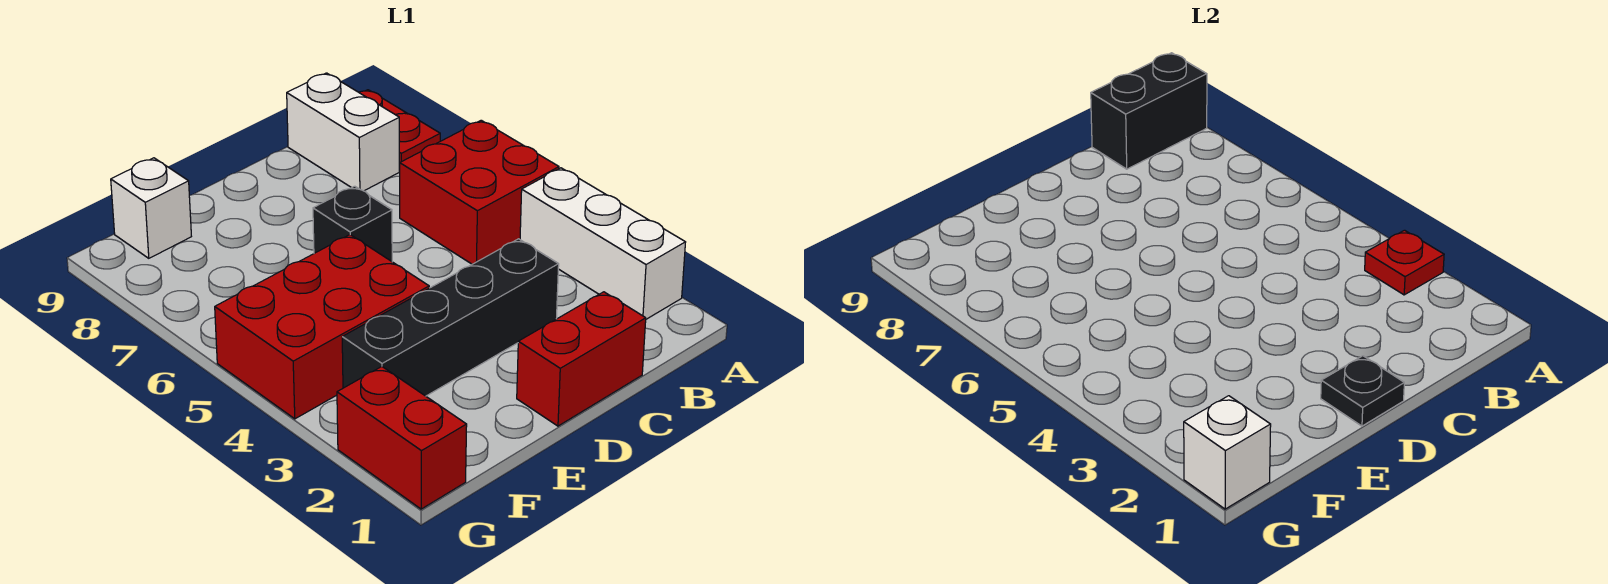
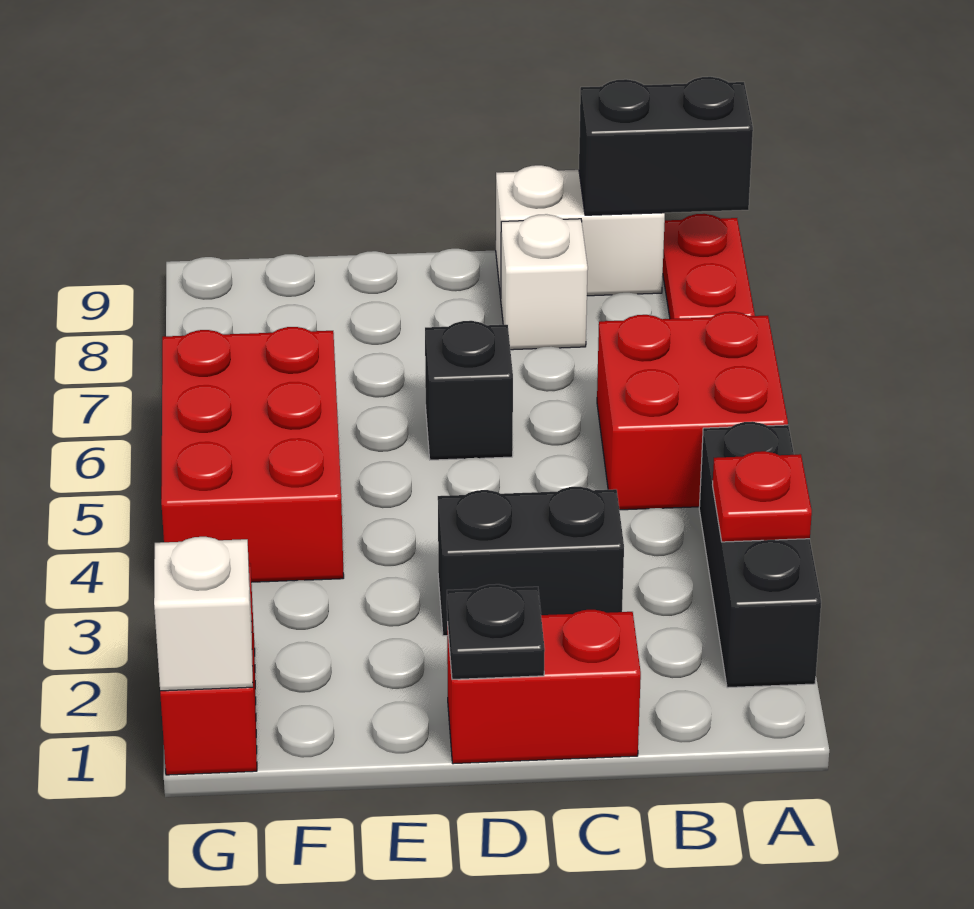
white brick A2:A4 level 1 -> black brick A2:A4 level 1
white brick B8:B9 level 1 -> white brick B9:C9 level 1
black brick C3:F3 level 1 -> black brick C3:D3 level 1
red brick E4:G5 level 1 -> red brick F4:G6 level 1
white brick F9 level 1 -> white brick C8 level 1

